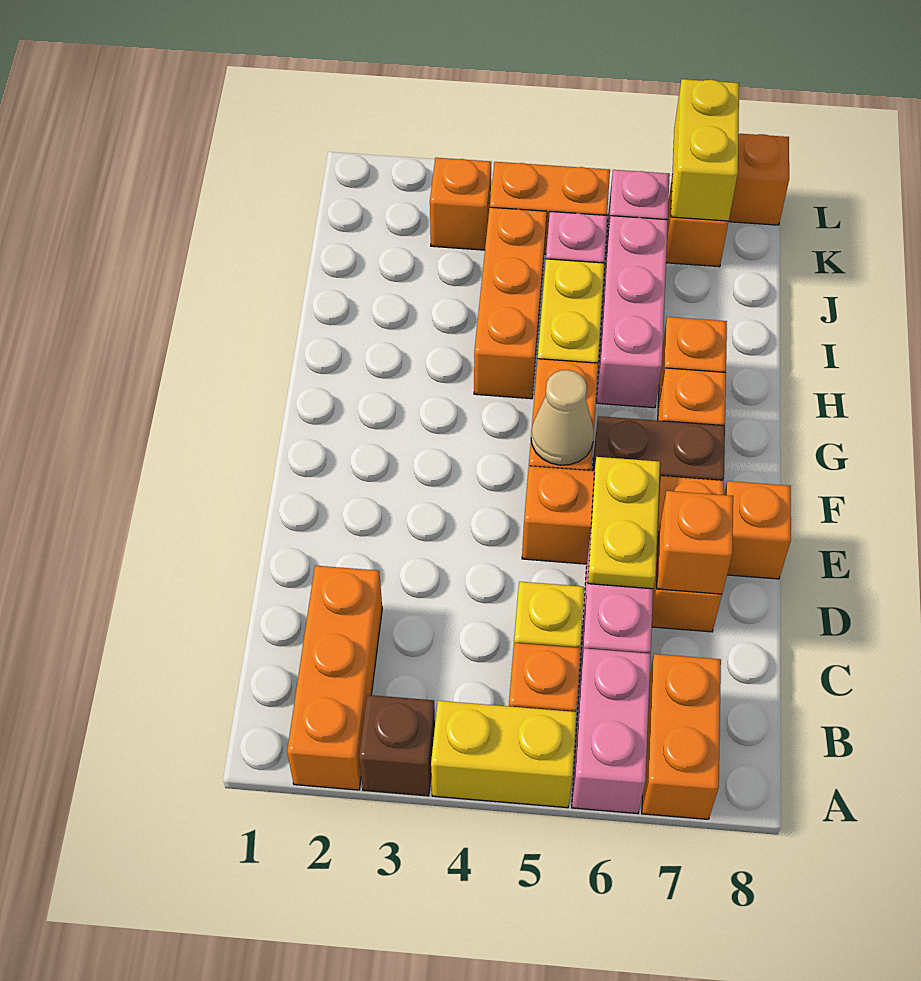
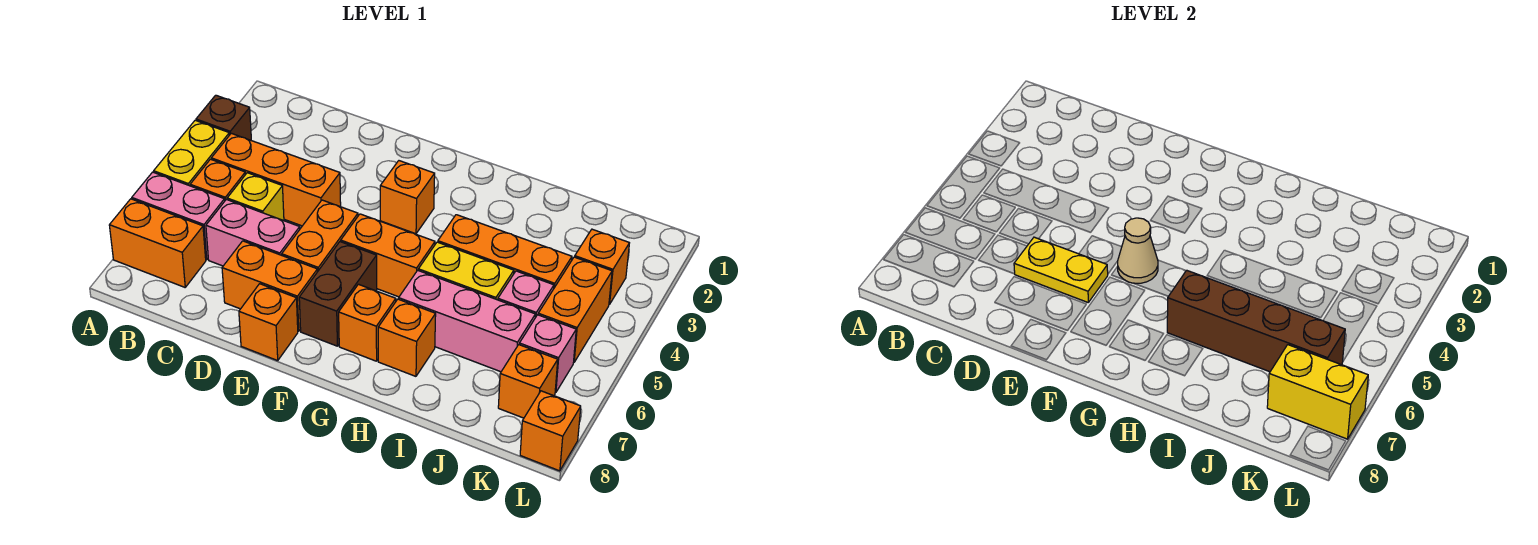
orange brick A2:C2 level 1 -> orange brick B4:D4 level 1
orange brick D7 level 2 -> orange brick F3 level 1
none -> brown brick H6:K6 level 2

